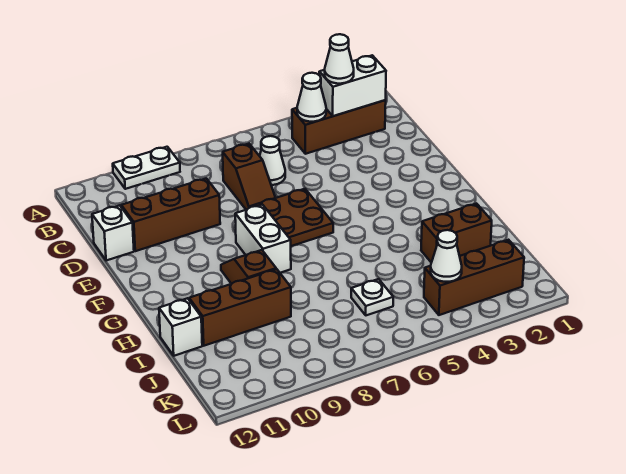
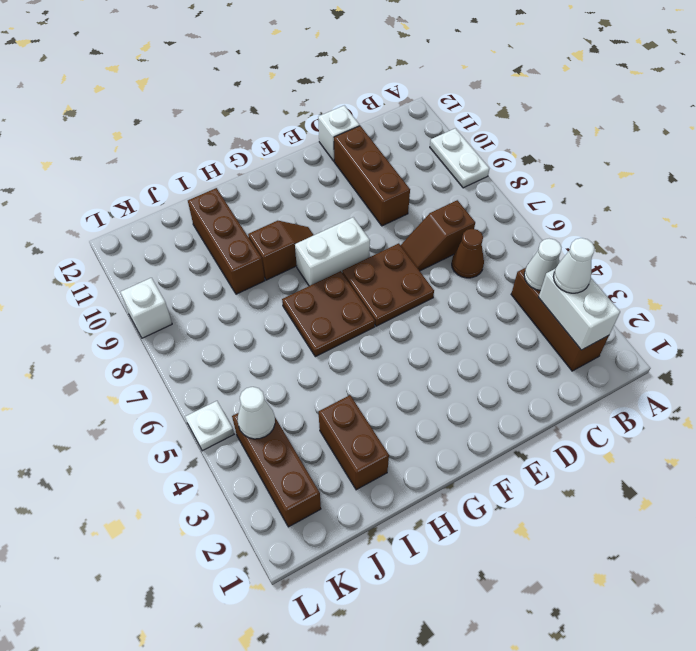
white cone C6 level 1 -> brown cone C6 level 1
none -> brown plate G6:H7 level 1
white brick I12 level 1 -> white brick L9 level 1
white plate J6 level 1 -> white plate L5 level 1

